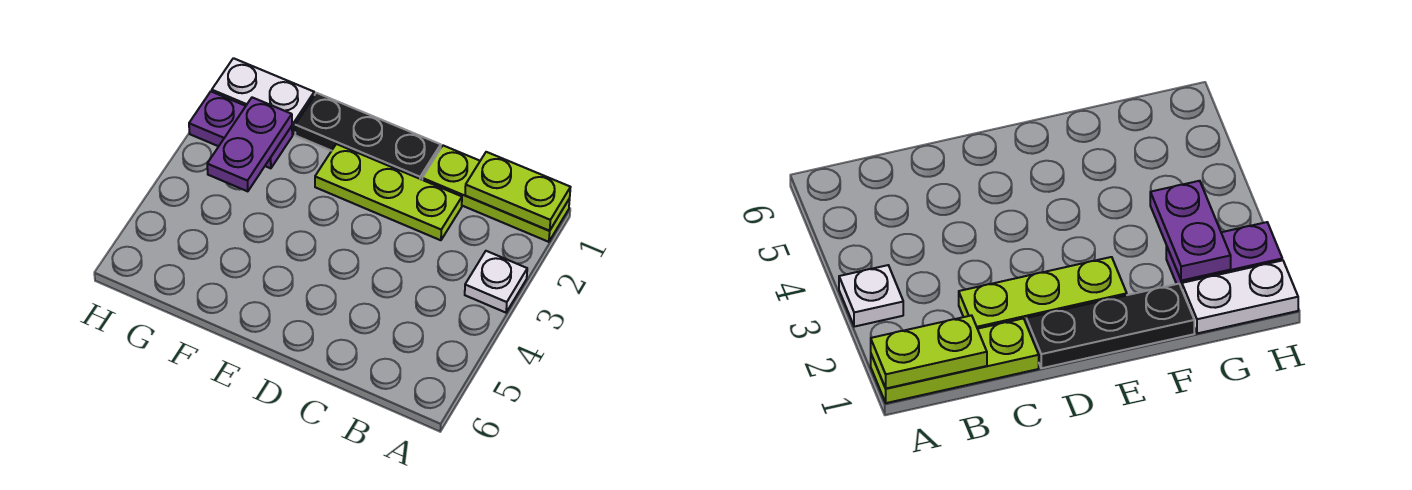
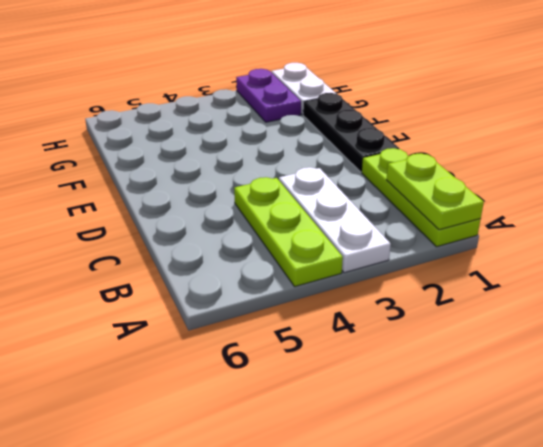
white plate A3 level 1 -> white plate A3:C3 level 1
lime plate C2:E2 level 1 -> lime plate A4:C4 level 1
purple plate G2:G3 level 2 -> none

